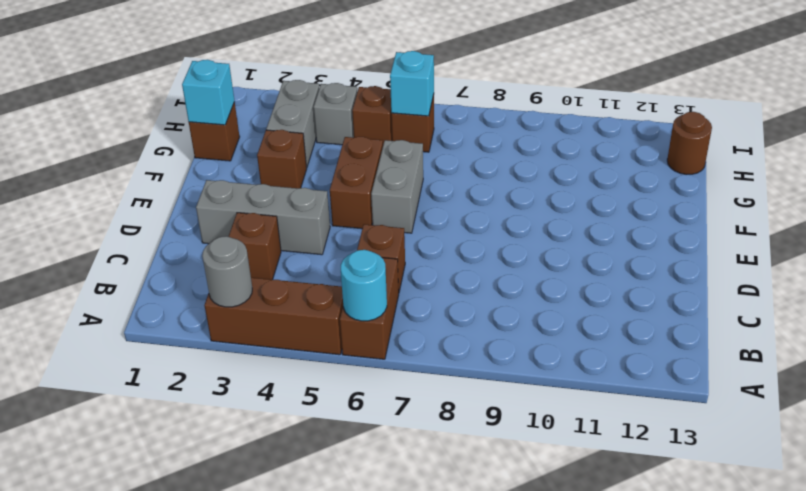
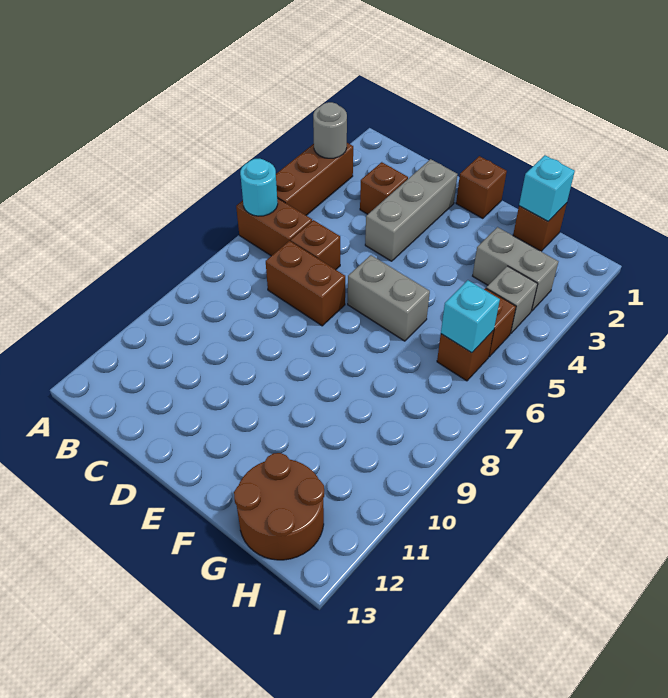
brown brick E5:F5 level 1 -> brown brick C7:D7 level 1
brown brick F3 level 1 -> brown brick E1 level 1
brown round brick H13 level 1 -> brown round brick G12:H13 level 1

